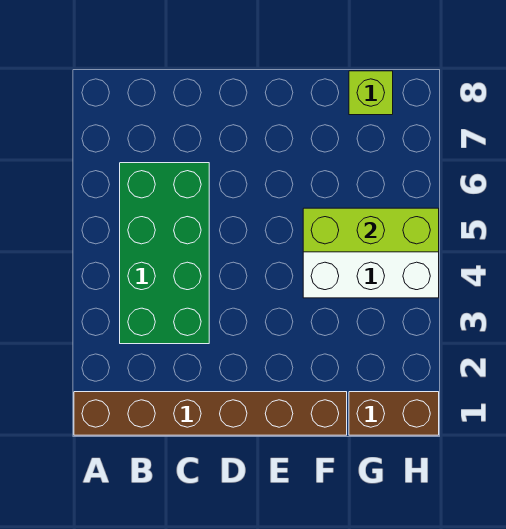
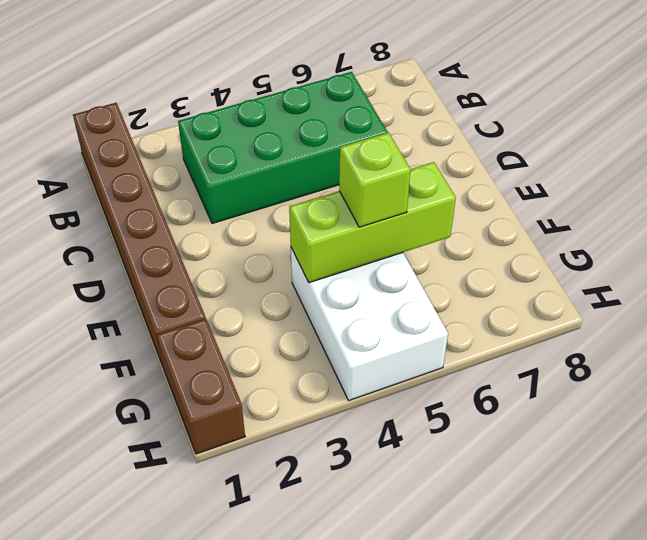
lime brick F5:H5 level 2 -> lime brick F4:F6 level 2
lime brick G8 level 1 -> lime brick F5 level 3

